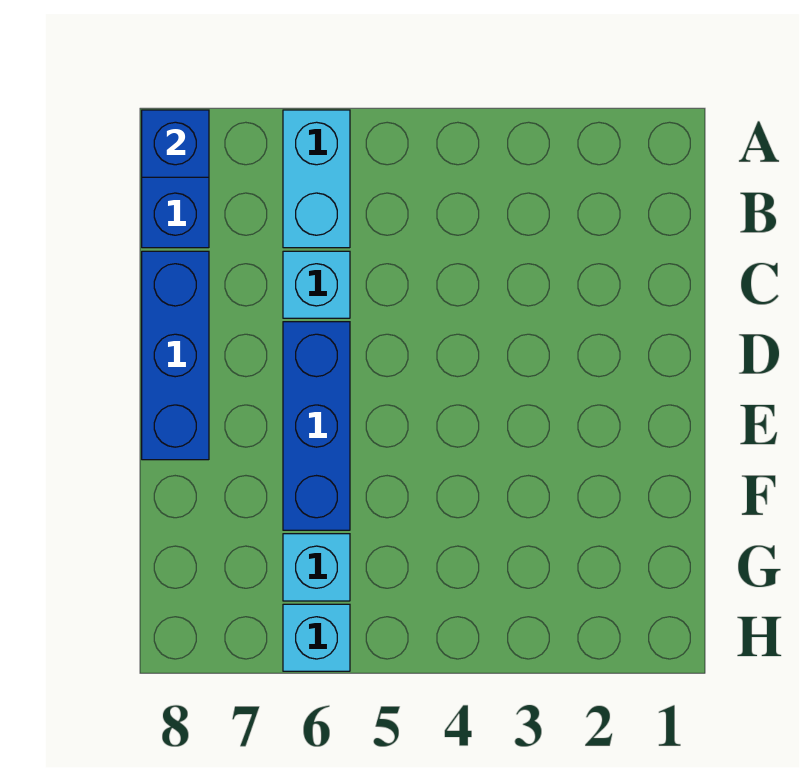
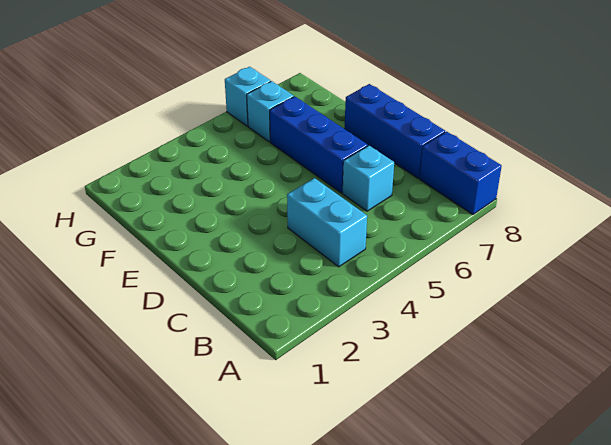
cyan brick A6:B6 level 1 -> cyan brick B4:C4 level 1
blue brick A8 level 2 -> none

